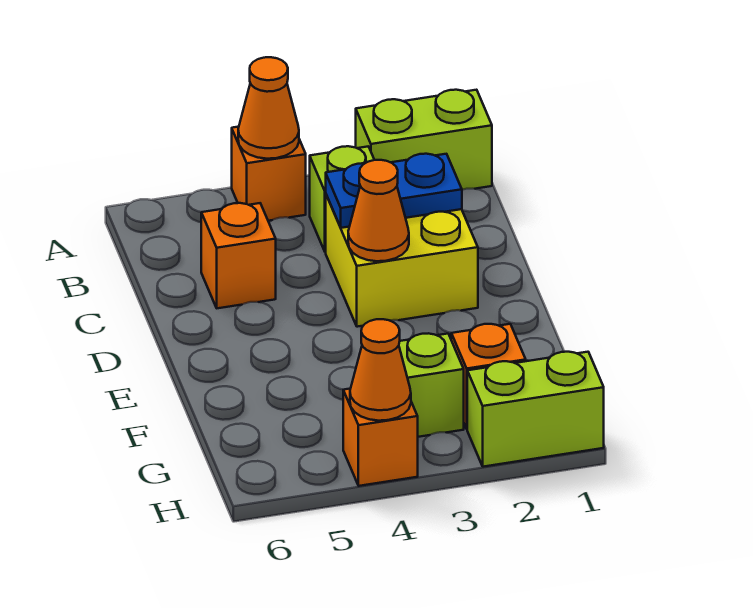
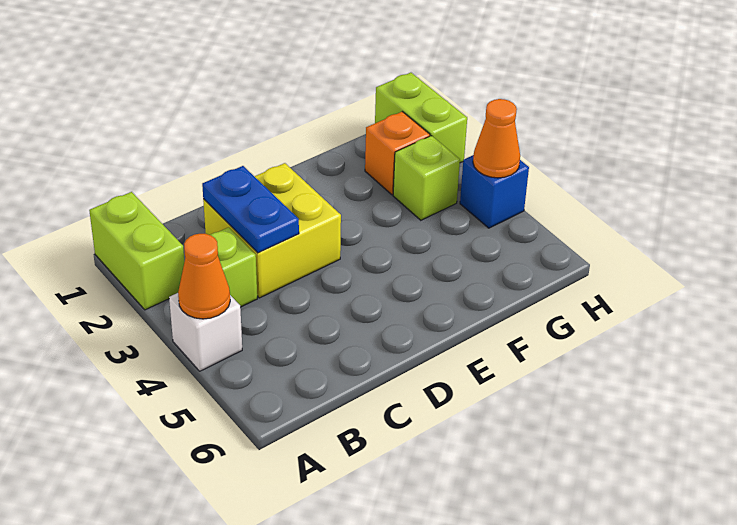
orange brick A4 level 1 -> white brick A4 level 1
orange brick C5 level 1 -> none
orange cone D3 level 2 -> none
orange brick H4 level 1 -> blue brick H4 level 1

